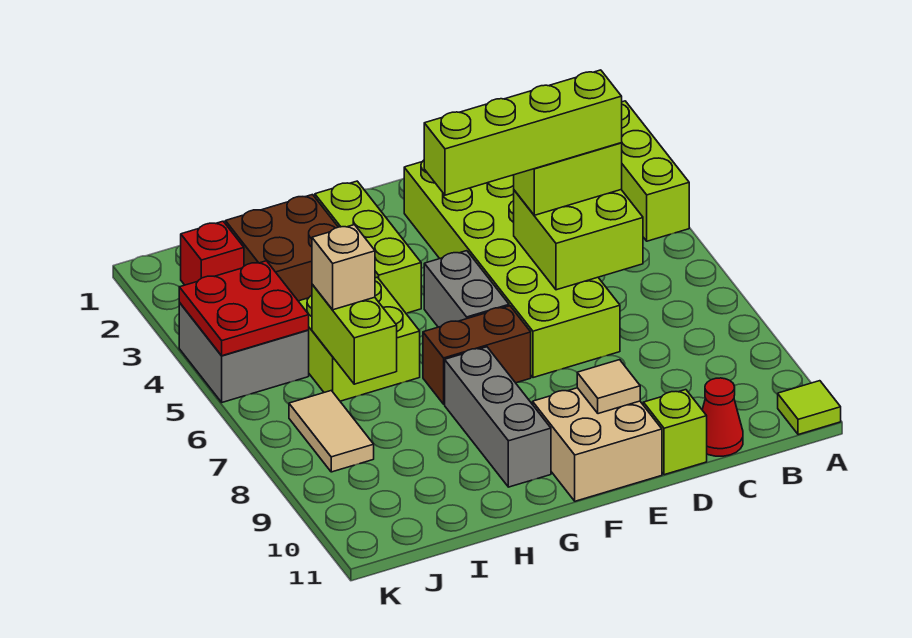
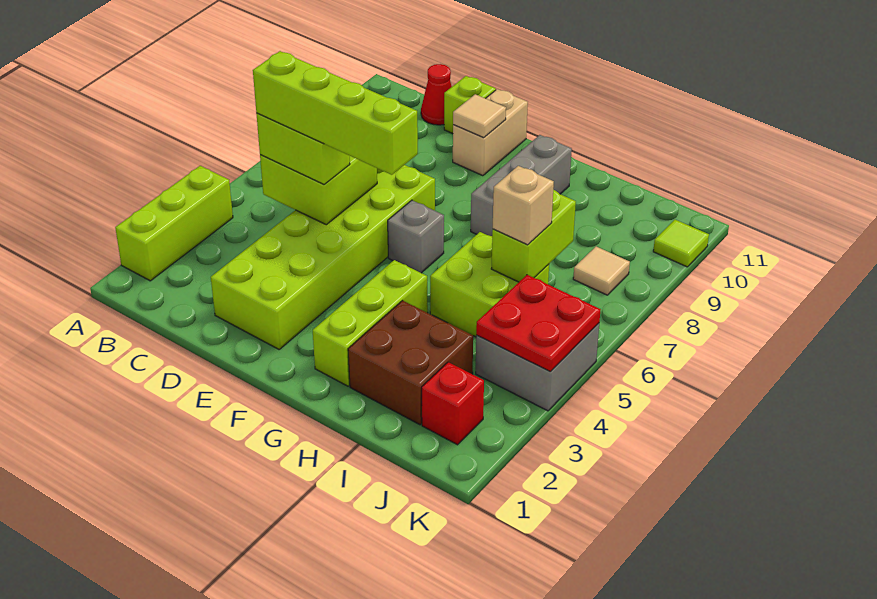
lime tile A11 level 1 -> lime tile K10 level 1
tan brick E10:F11 level 1 -> tan brick E10:E11 level 1
grey brick F5:F6 level 1 -> grey brick F6 level 1
brown brick F7:G7 level 1 -> none
tan tile J7:J8 level 1 -> tan tile J8 level 1

